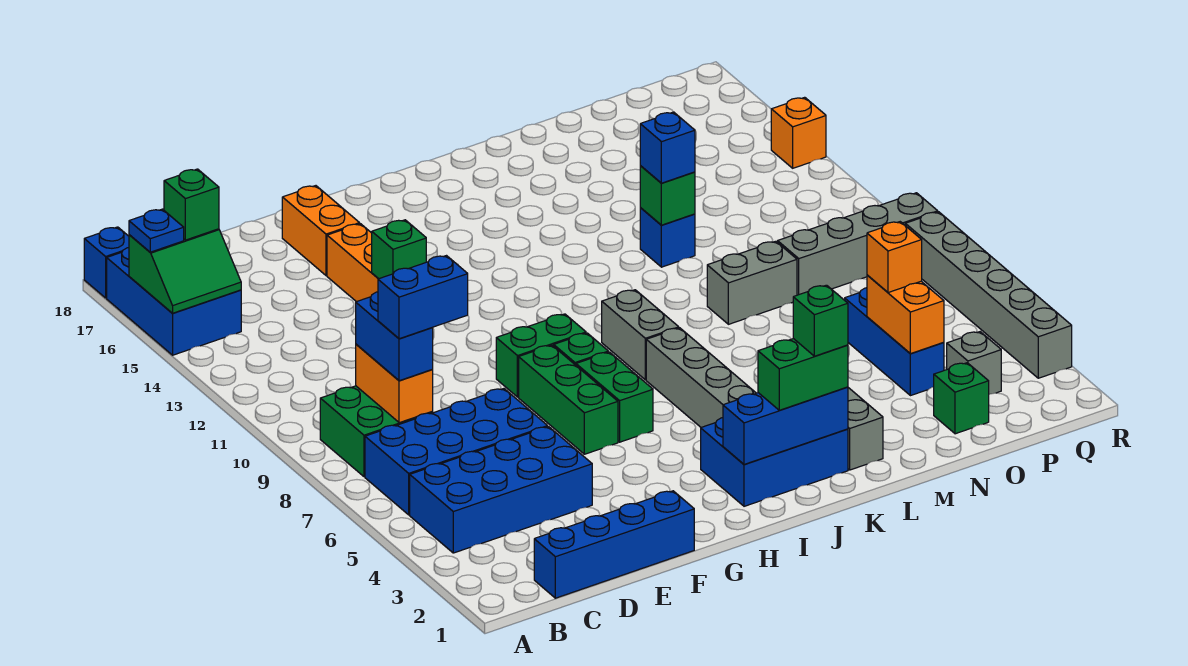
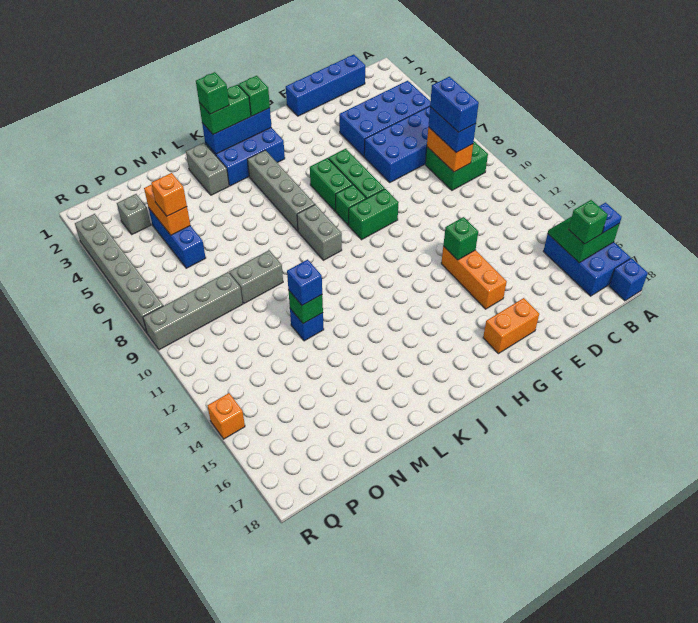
blue brick C8:D8 level 4 -> blue brick C8:C9 level 4
orange brick F16:F17 level 1 -> orange brick F17:G17 level 1
green brick O2 level 1 -> green brick I2 level 3

